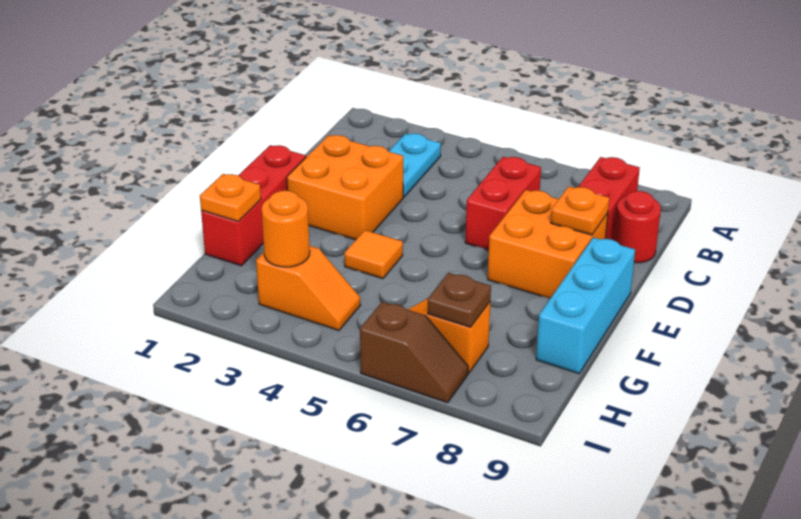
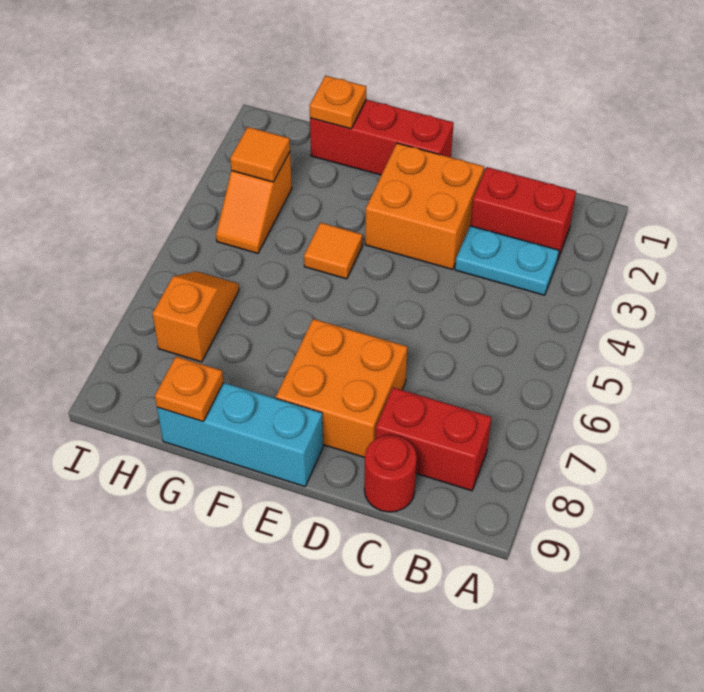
red brick C6:D6 level 1 -> red brick B2:C2 level 1
orange plate D8 level 2 -> orange plate G9 level 2
orange round brick H3 level 2 -> orange tile H3 level 2
brown plate H7 level 2 -> none
brown slope I6:I7 level 1 top 6 -> none

